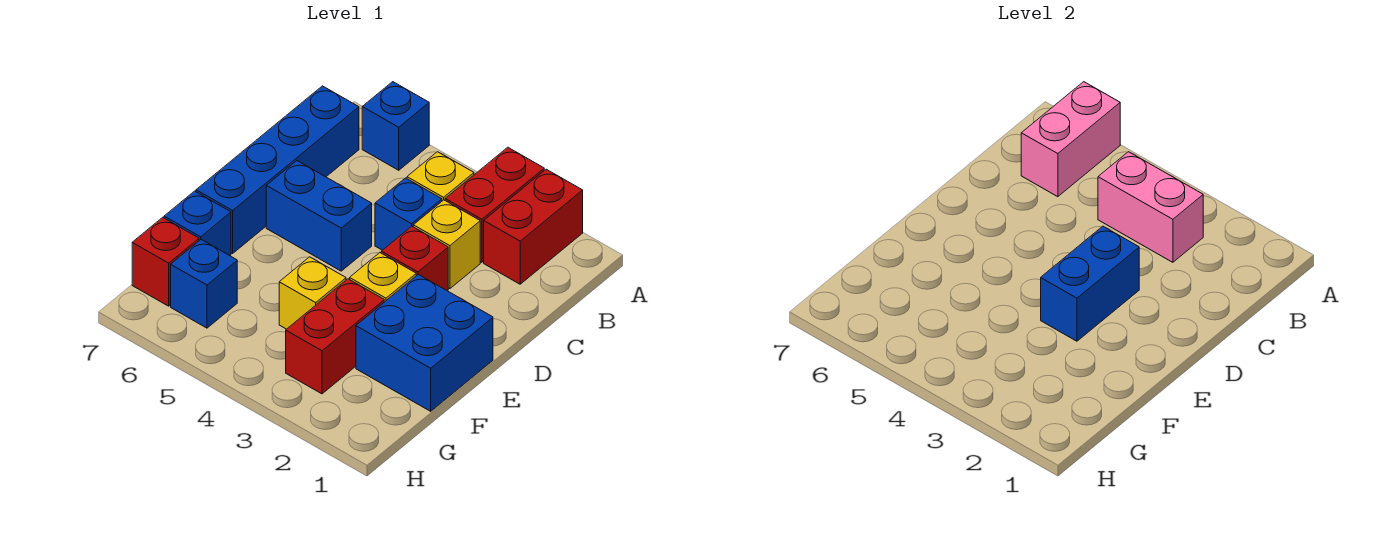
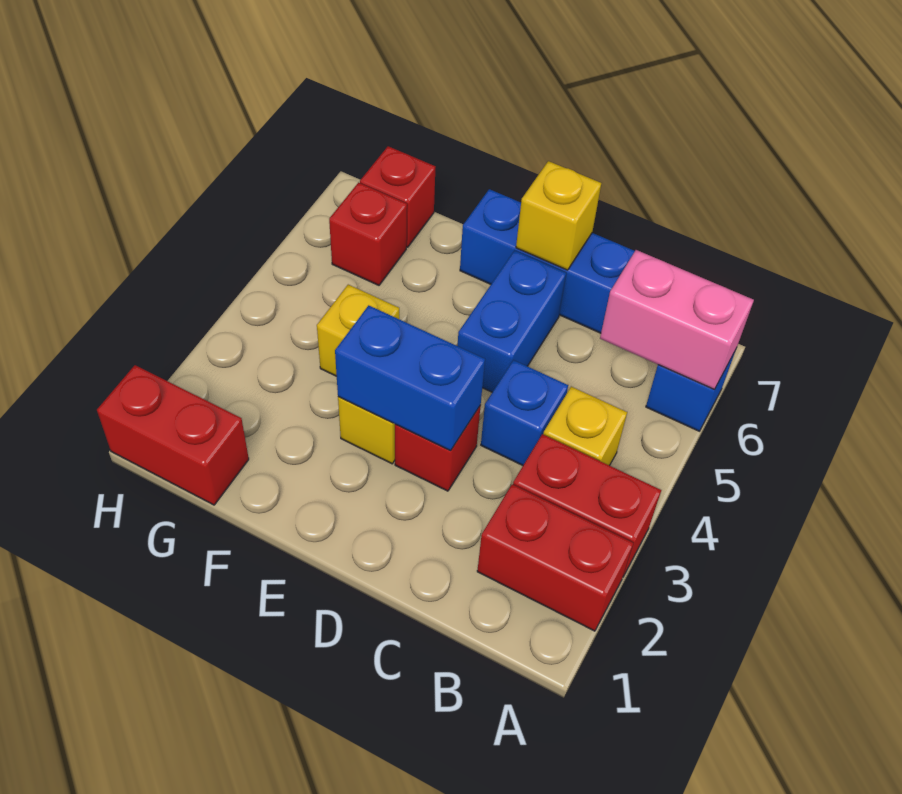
pink brick B3:B4 level 2 -> none
yellow brick C3 level 1 -> yellow brick D7 level 2
blue brick E1:F2 level 1 -> none
red brick F3:G3 level 1 -> red brick G1:H1 level 1
blue brick F7 level 1 -> none
blue brick G6 level 1 -> red brick G6 level 1

